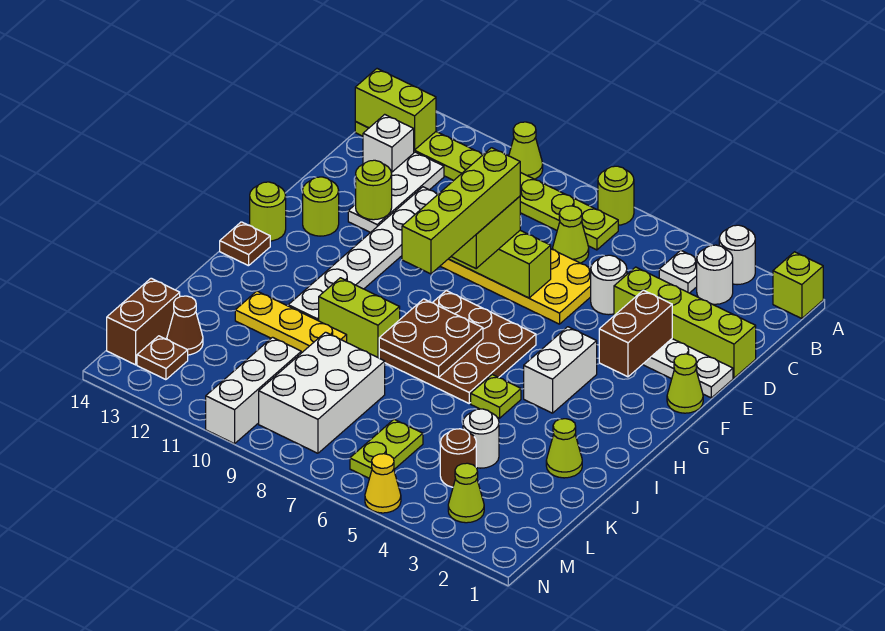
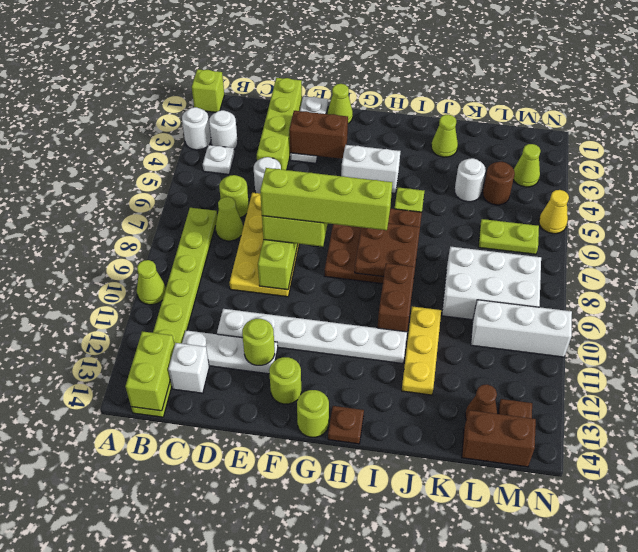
lime round brick A7 level 1 -> lime round brick C6 level 1
lime brick I9:I10 level 1 -> brown brick I9:I10 level 1

